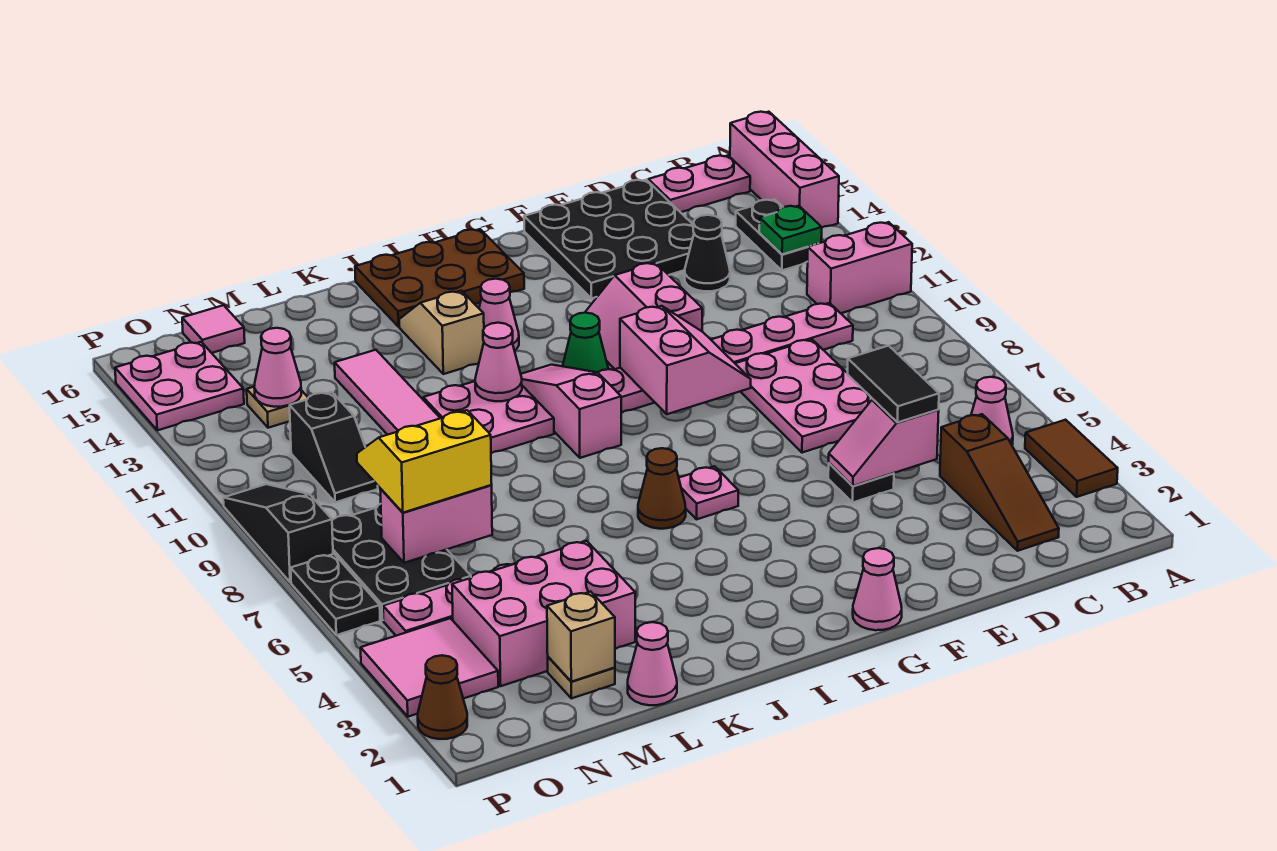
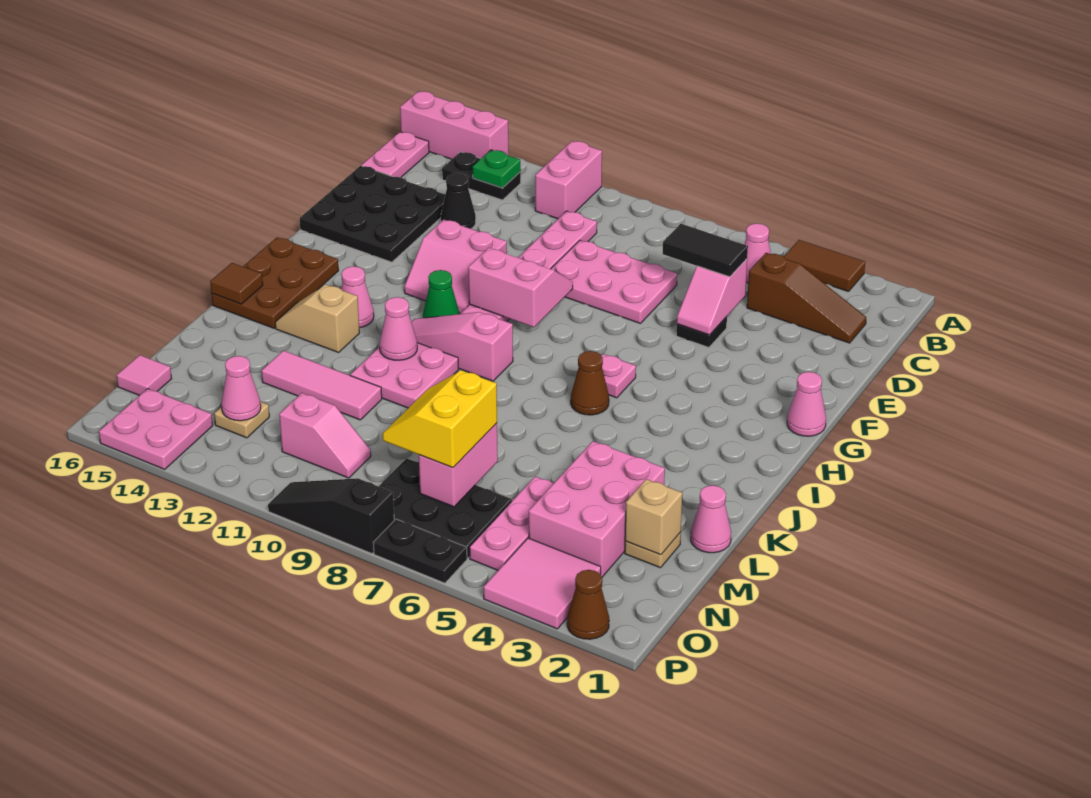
none -> brown tile J16 level 2
black slope N10:N11 level 1 top 11 -> pink slope N10:N11 level 1 top 11

